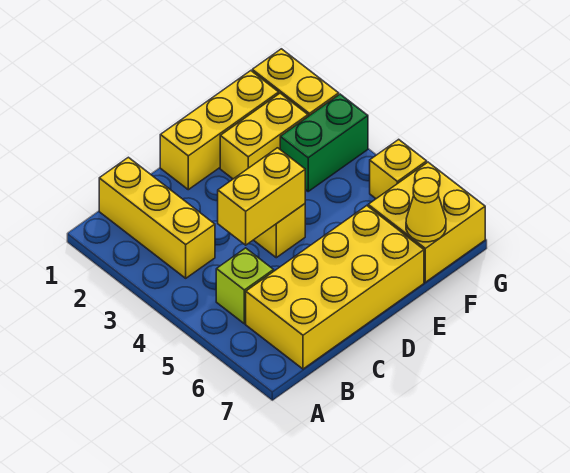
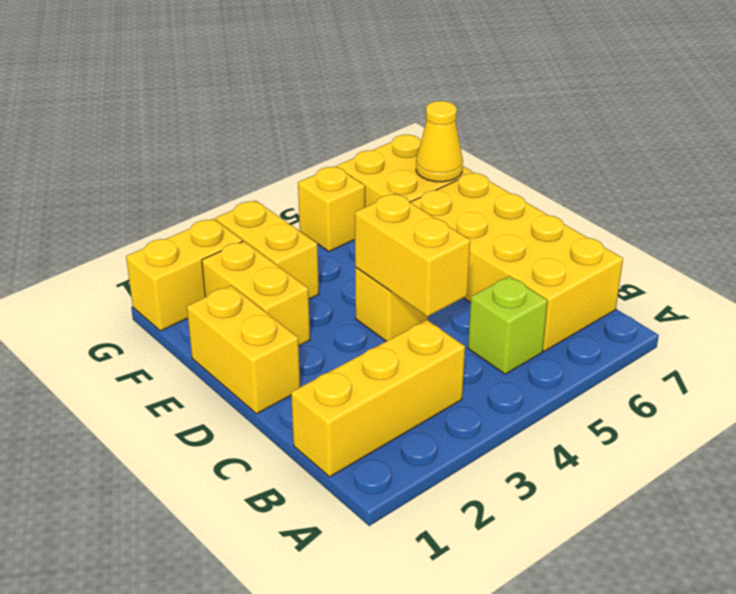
yellow brick D1:F1 level 1 -> yellow brick D1:E1 level 1
green brick F3:G3 level 1 -> yellow brick F3:G3 level 1

